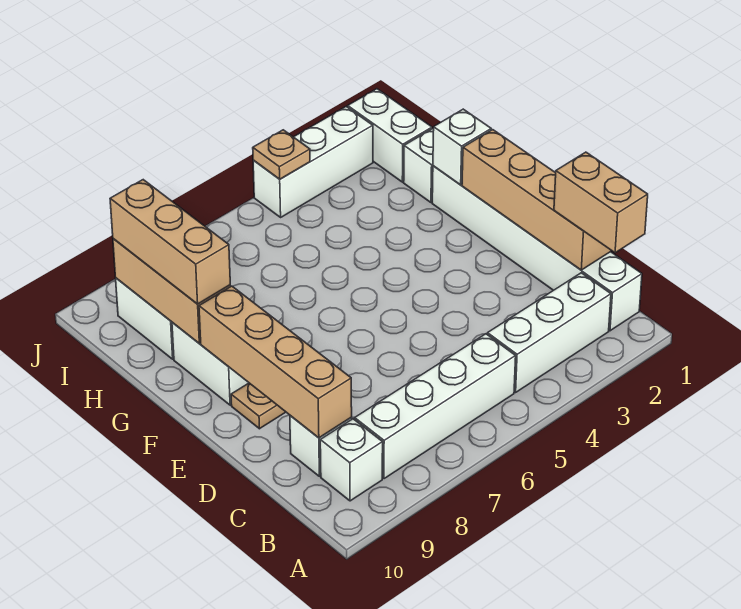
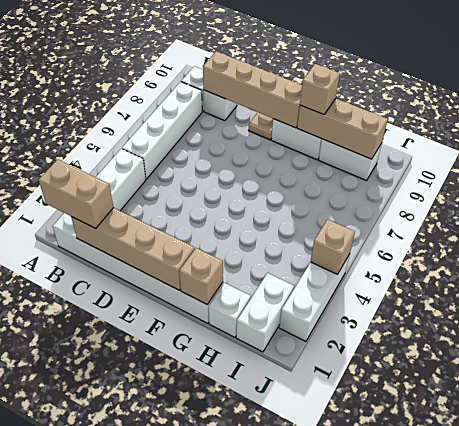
white brick G1 level 2 -> tan brick G1 level 2
tan brick G9:I9 level 3 -> tan brick G9 level 3
white brick I1:J1 level 1 -> white brick I1:I2 level 1
tan plate J4 level 2 -> tan brick J4 level 2

